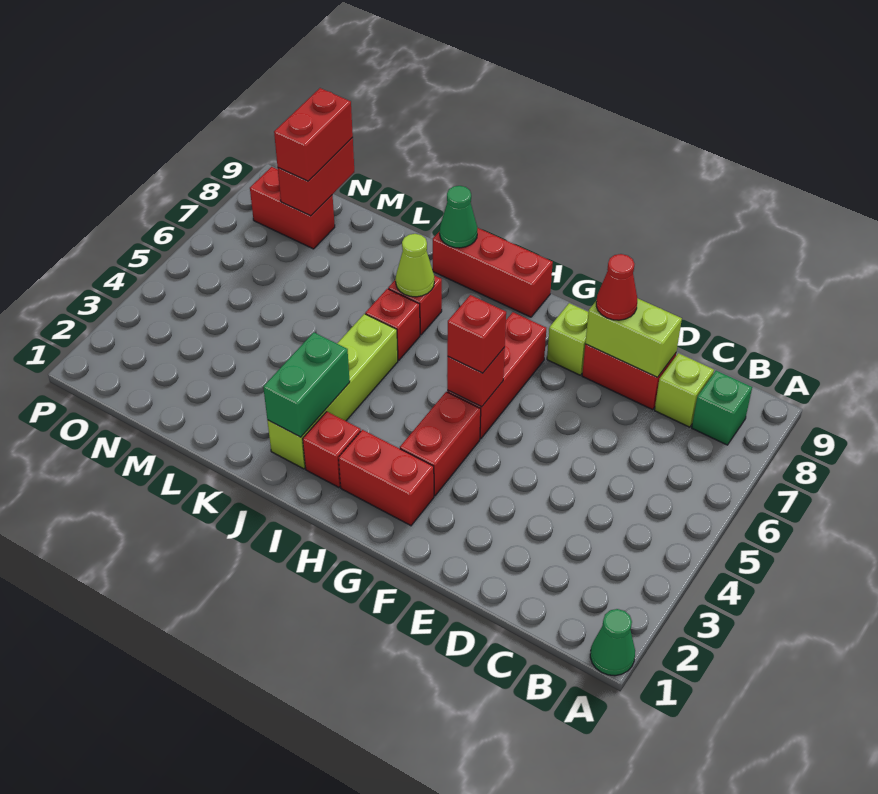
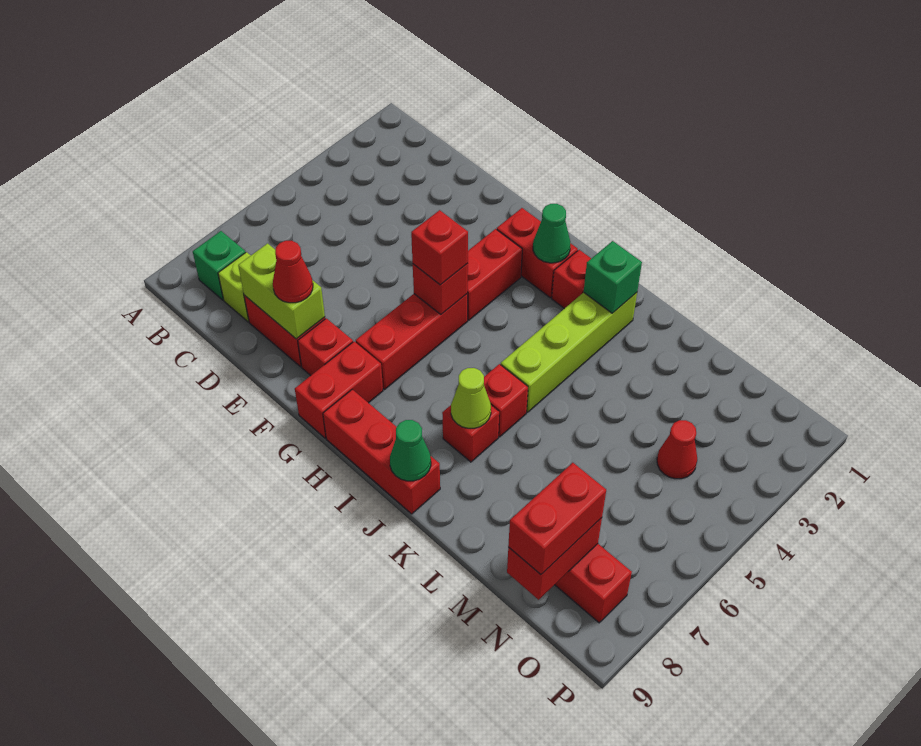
green cone A1 level 1 -> green cone H2 level 2
lime brick F8 level 1 -> red brick F8 level 1
none -> red brick G8:G9 level 1
green brick J2:J3 level 2 -> green brick J2 level 2
none -> red cone N4 level 1

